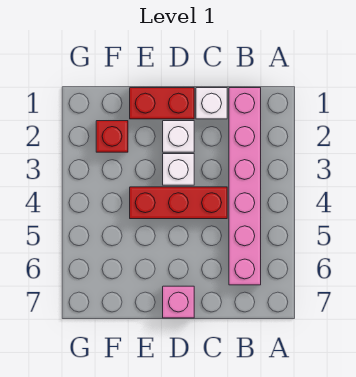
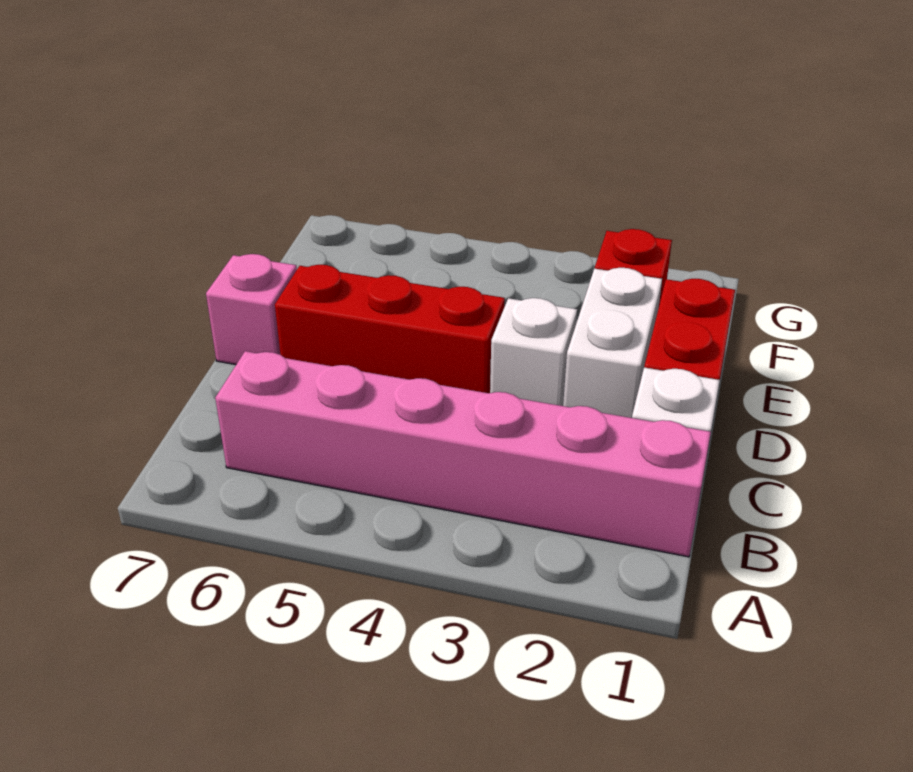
red brick C4:E4 level 1 -> red brick D4:D6 level 1
white brick D2 level 1 -> white brick D2:E2 level 1

